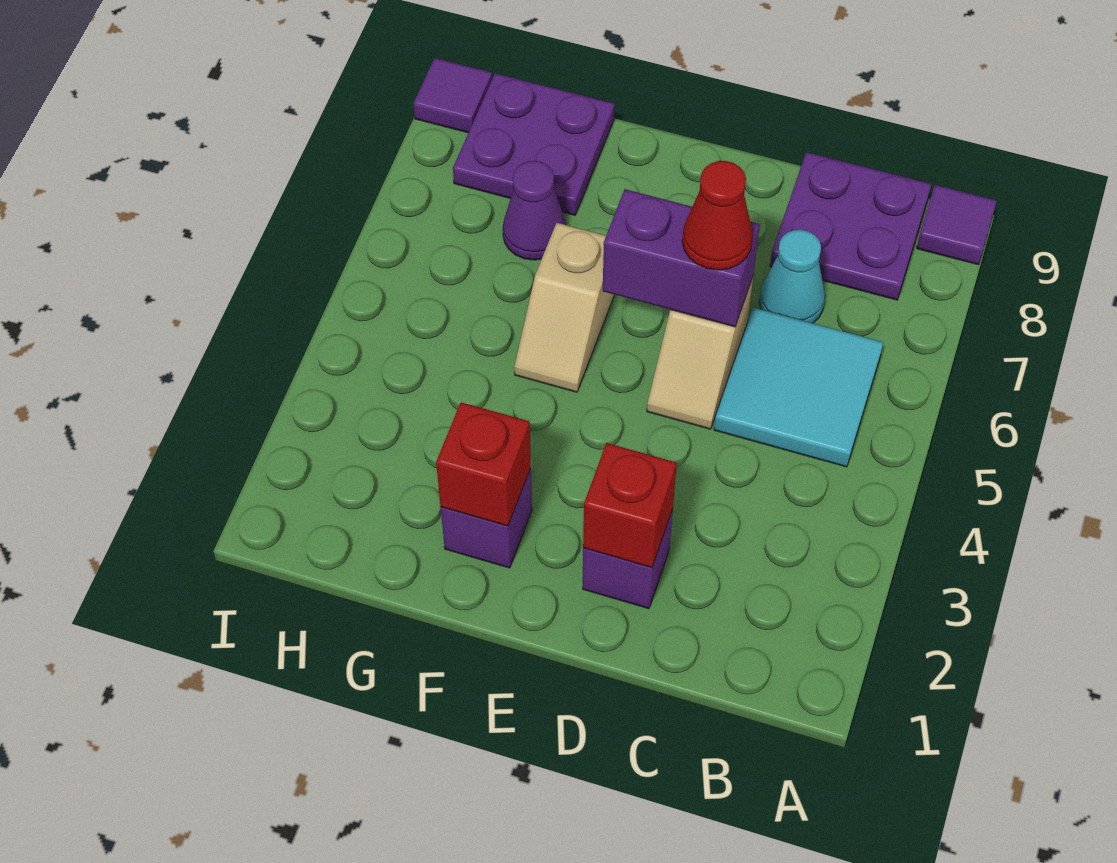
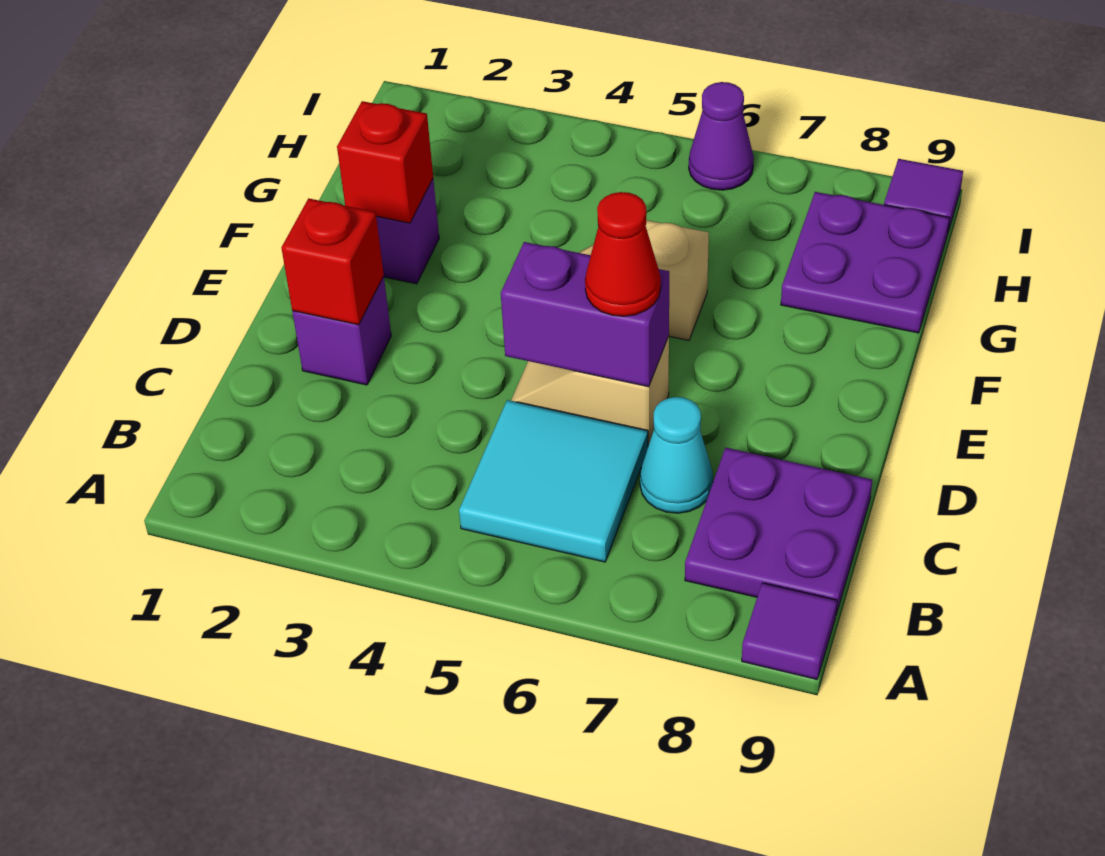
purple brick D6:E6 level 2 -> purple brick D5:D6 level 2
purple cone G7 level 1 -> purple cone I6 level 1

